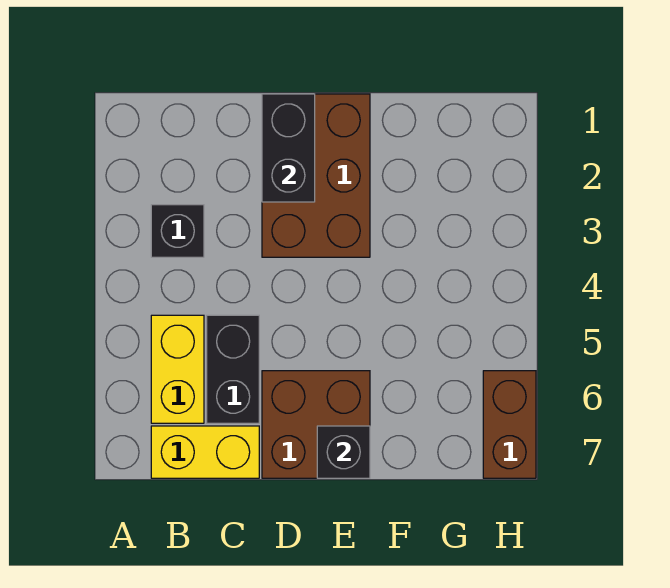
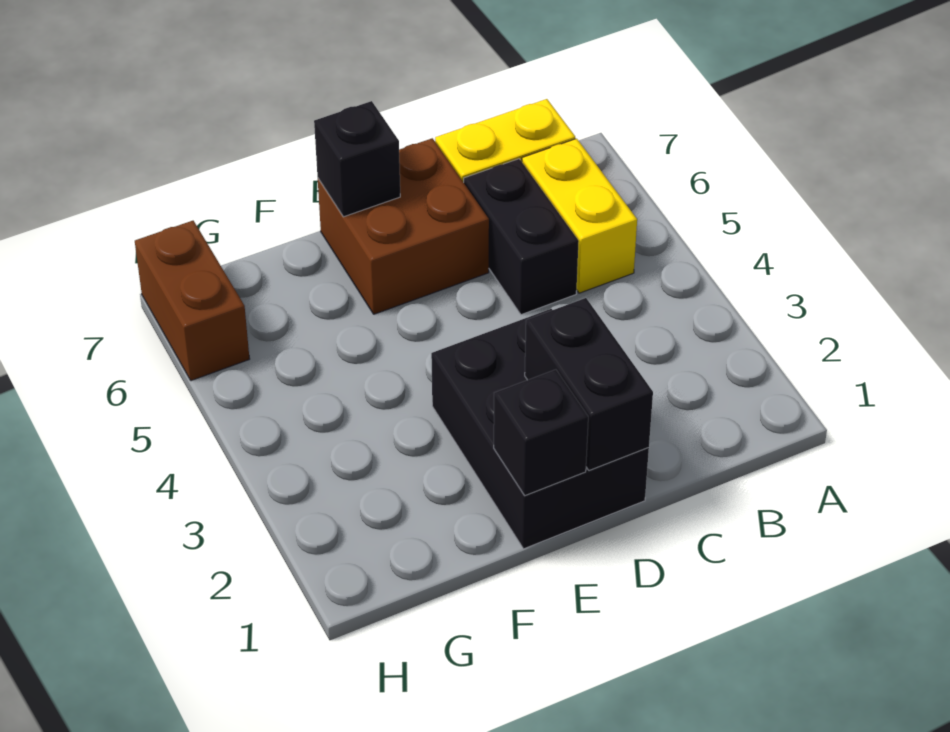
black brick B3 level 1 -> black brick E1 level 2
brown brick D1:E3 level 1 -> black brick D1:E3 level 1

